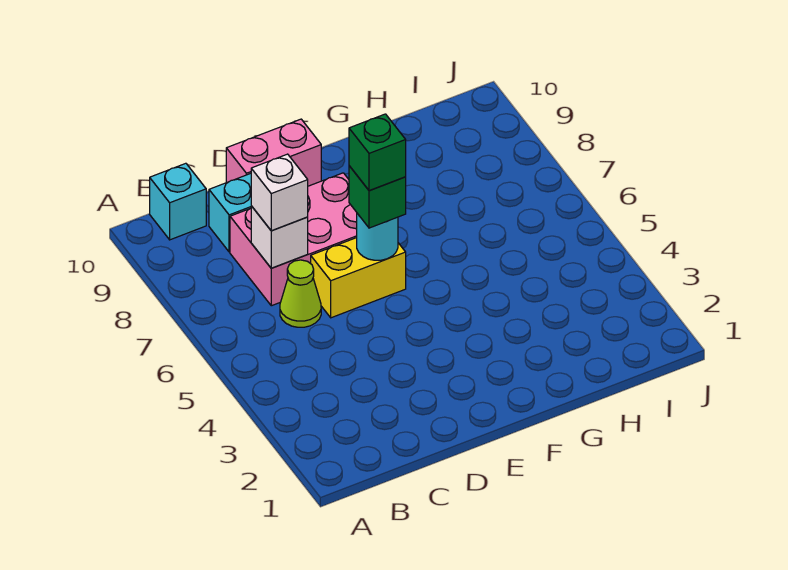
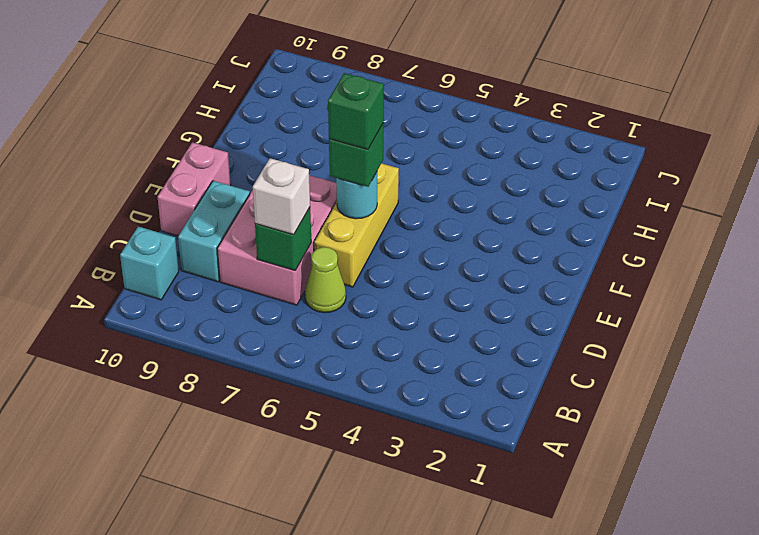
white brick C7 level 2 -> green brick C7 level 2
yellow brick D6:E6 level 1 -> yellow brick D6:F6 level 1

